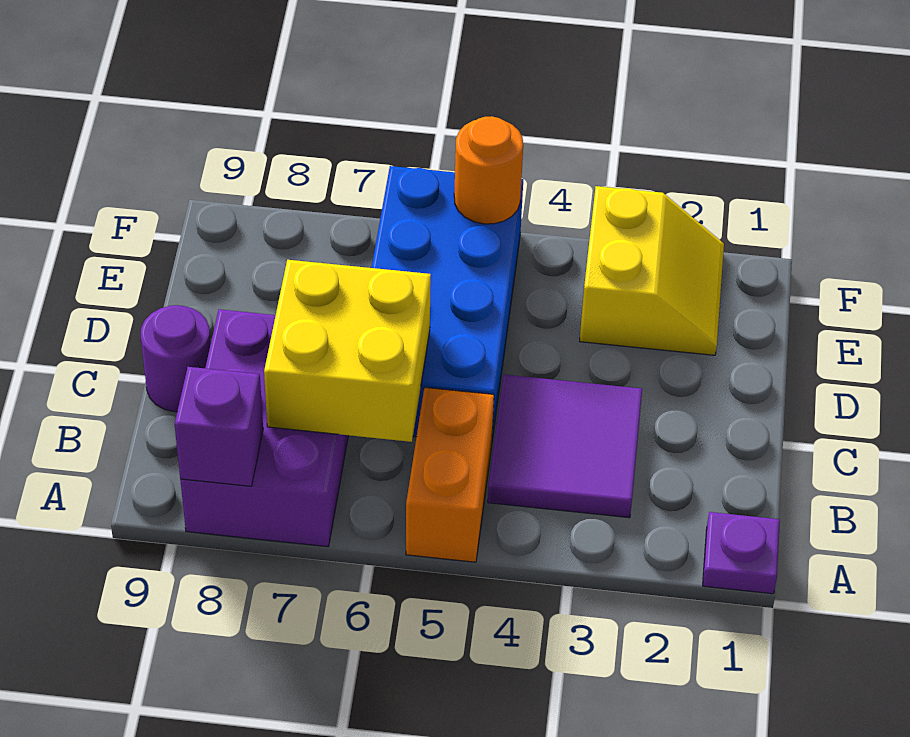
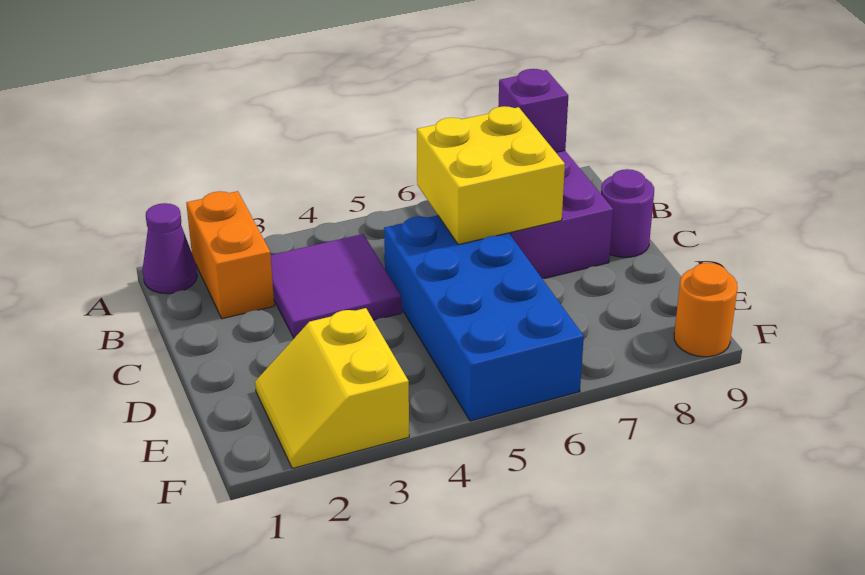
purple plate A1 level 1 -> purple cone A1 level 1
orange brick A5:B5 level 1 -> orange brick A2:B2 level 1
orange round brick F5 level 2 -> orange round brick F9 level 1

